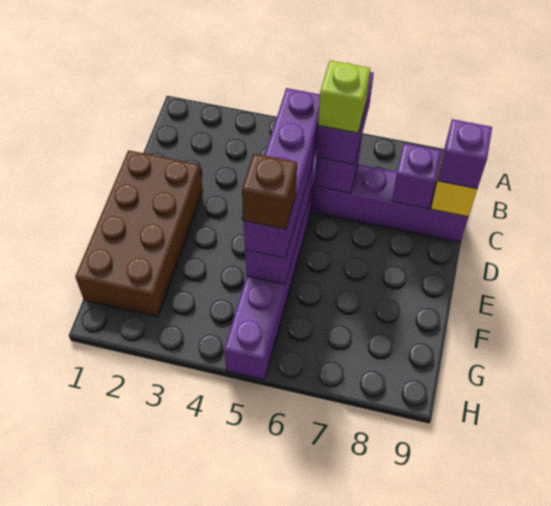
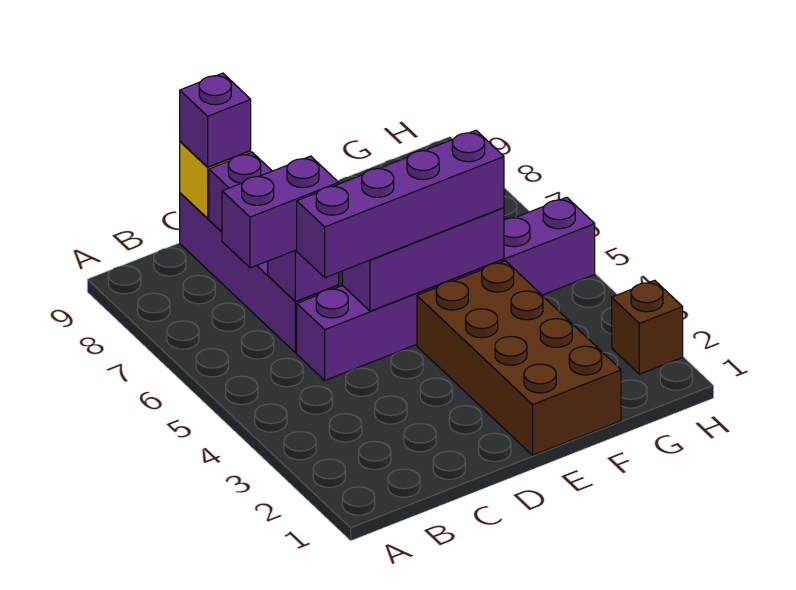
lime brick C6 level 4 -> none
brown brick D1:G2 level 1 -> brown brick E1:F4 level 1
brown brick F5 level 4 -> brown brick H2 level 1

